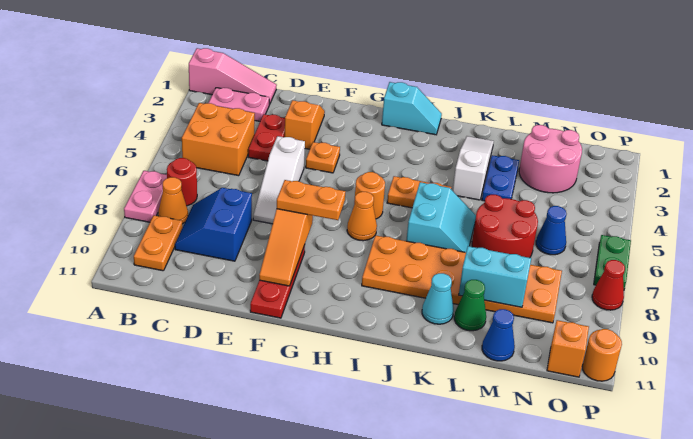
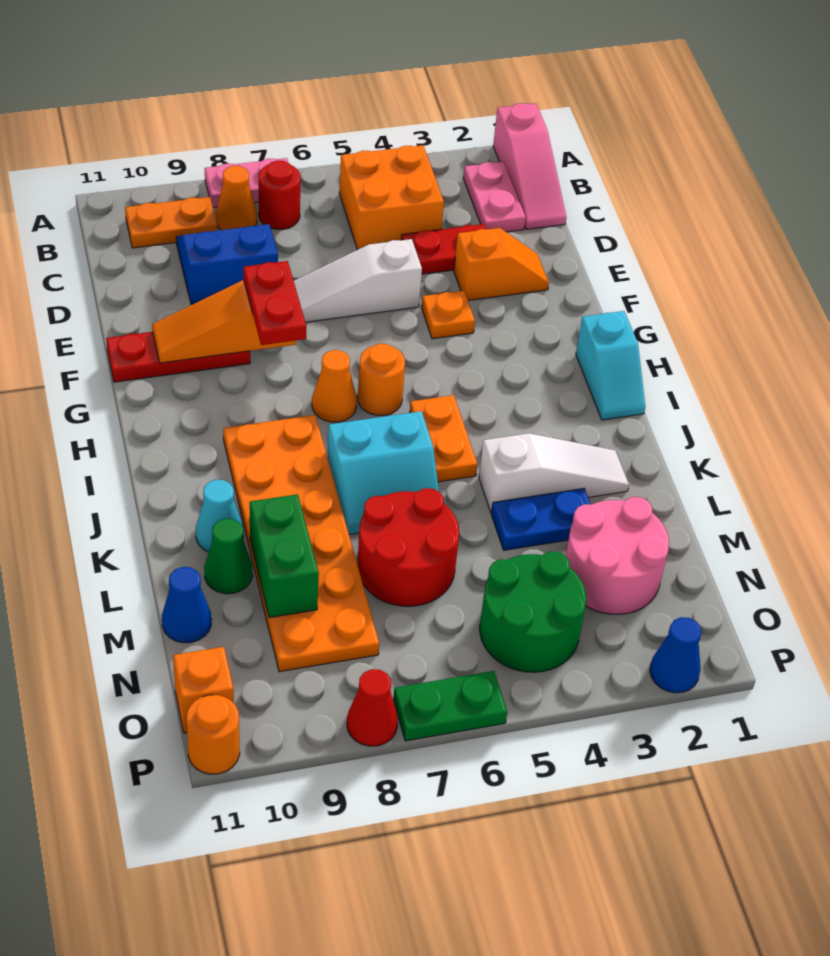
orange plate F8:G8 level 3 -> red plate F8:G8 level 3
cyan brick L9:M9 level 2 -> green brick L9:M9 level 2
none -> green round brick N4:O5 level 1
blue cone N6 level 1 -> blue cone P2 level 1

